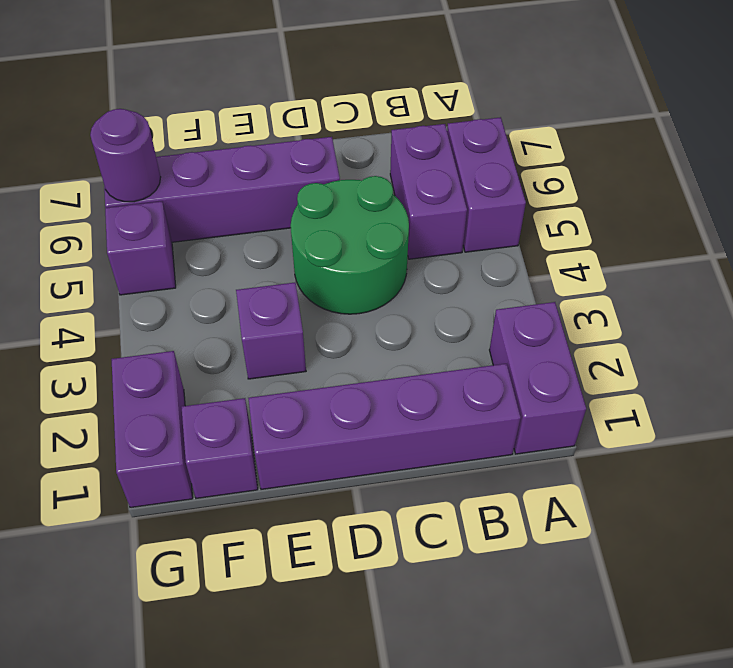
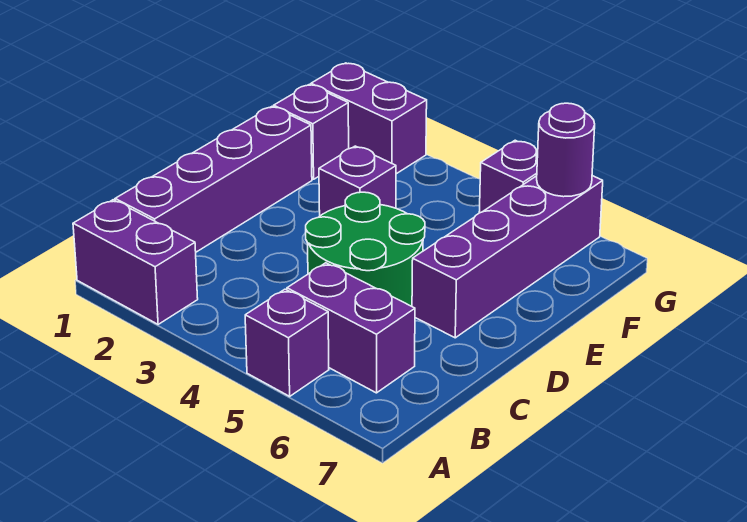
purple brick A5:A6 level 1 -> purple brick A5 level 1

